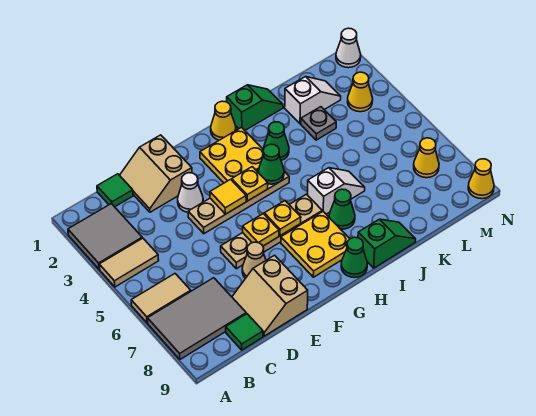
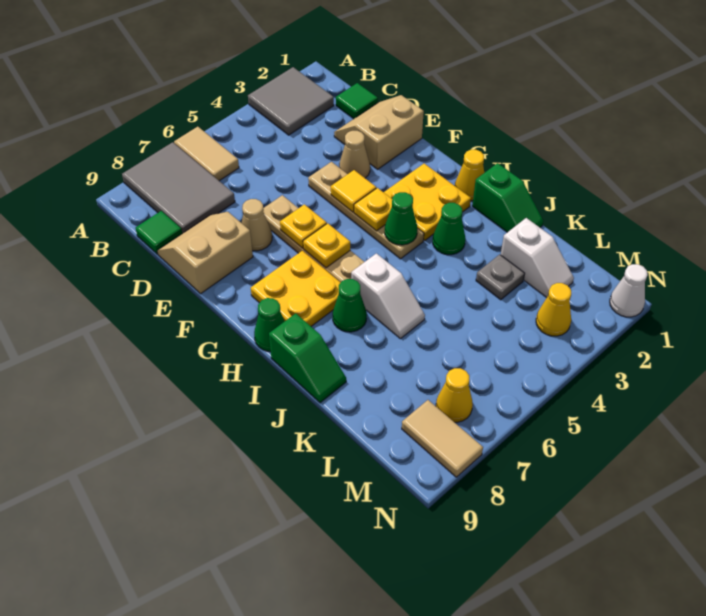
tan tile A4:B4 level 1 -> tan tile M8:N8 level 1
white cone E3 level 1 -> tan cone E3 level 1
yellow cone N9 level 1 -> none

